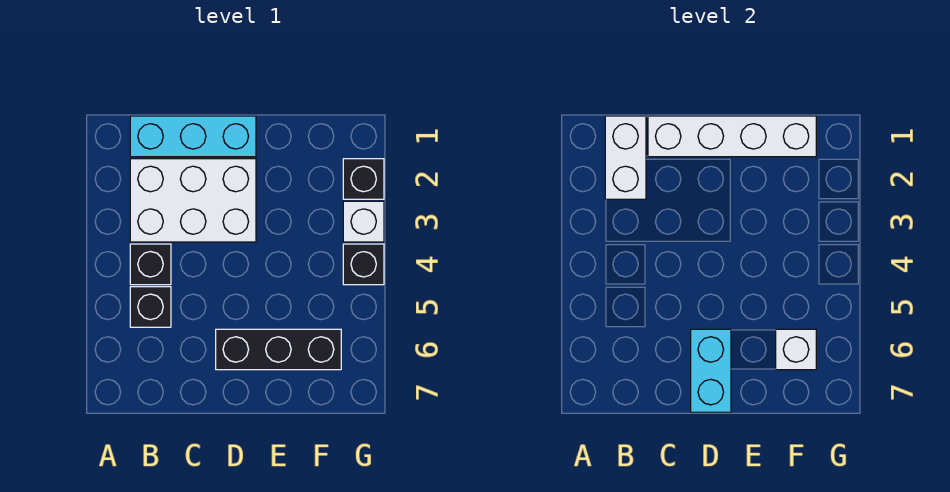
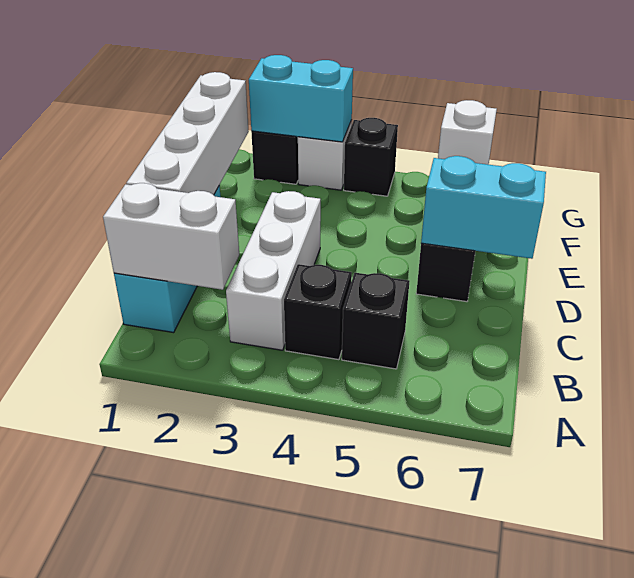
white brick B2:D3 level 1 -> white brick B3:D3 level 1
none -> cyan brick G2:G3 level 2

